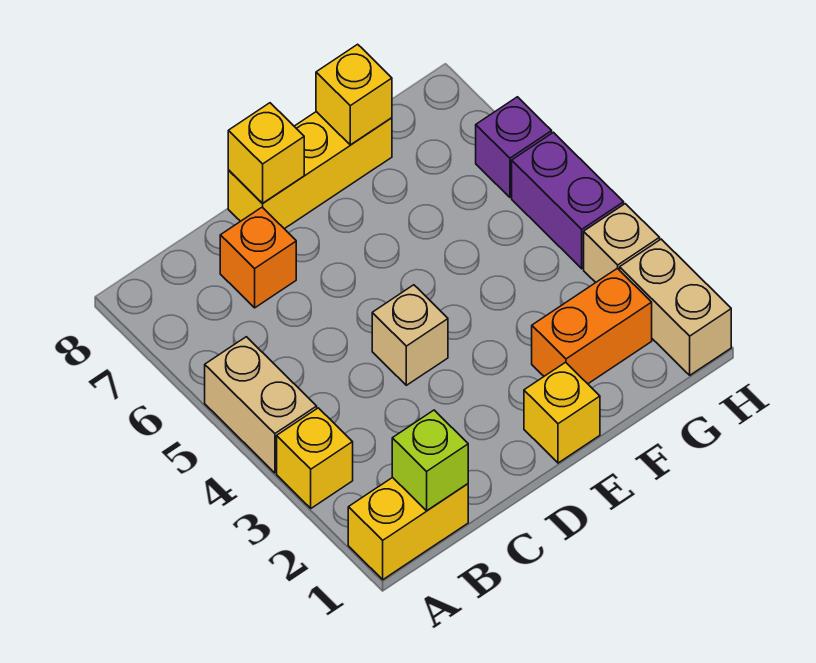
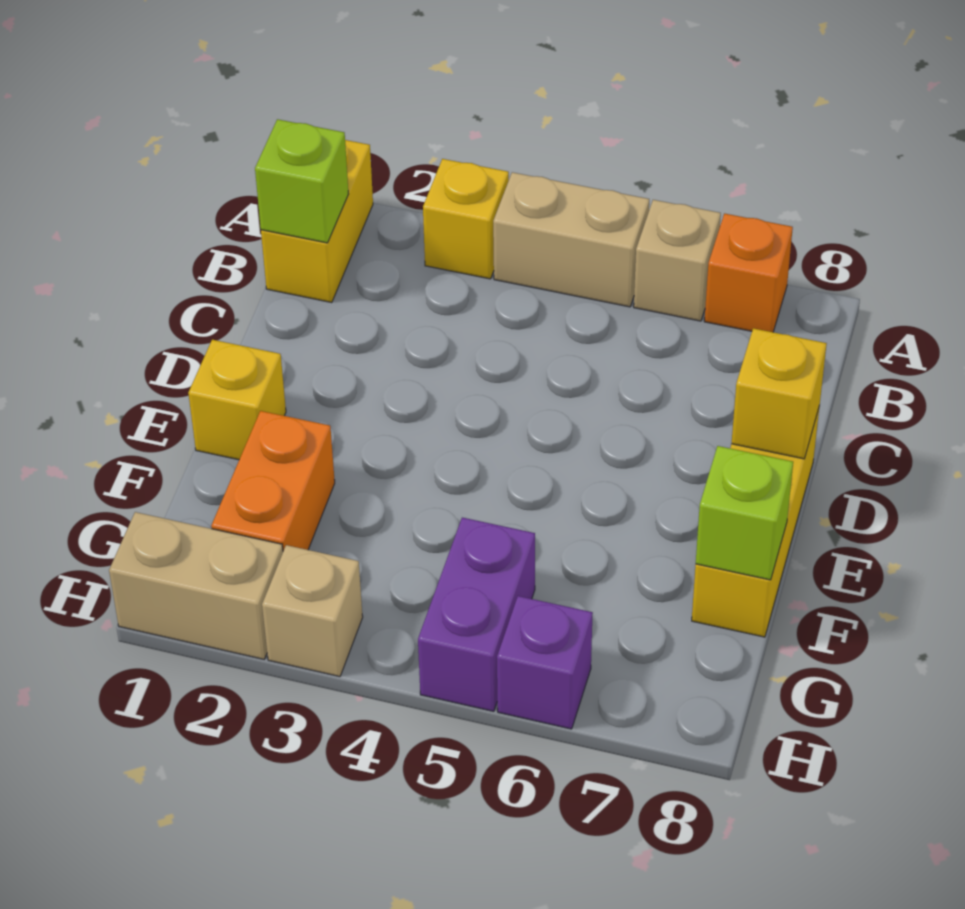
orange brick C7 level 1 -> orange brick A7 level 1
tan brick D4 level 1 -> tan brick A6 level 1
yellow brick F8 level 2 -> lime brick F8 level 2
purple brick H4:H5 level 1 -> purple brick G5:H5 level 1

